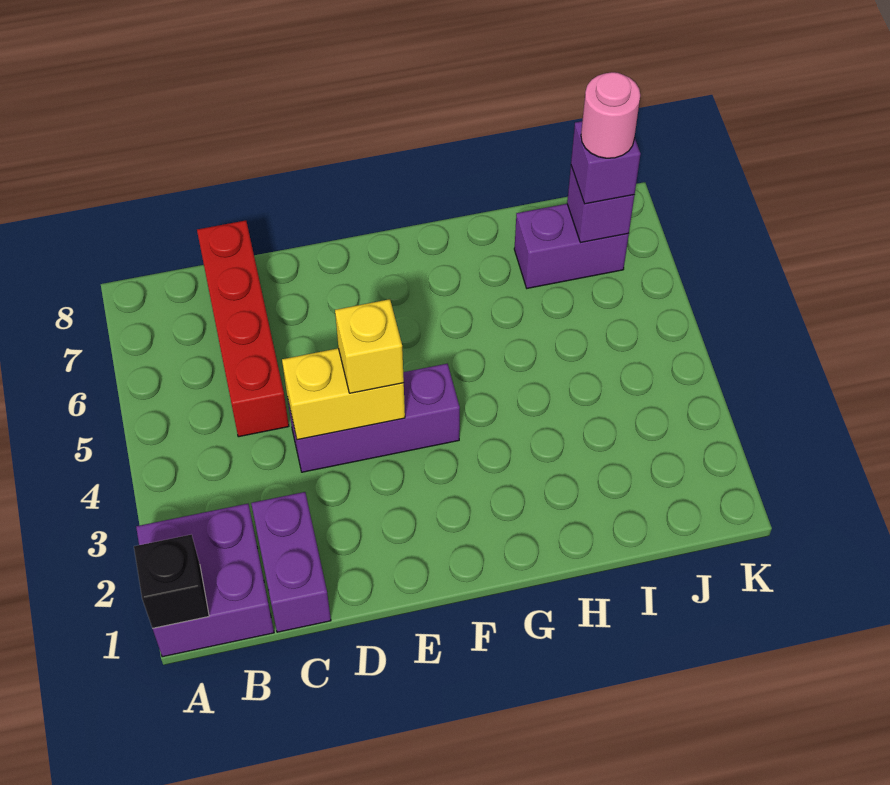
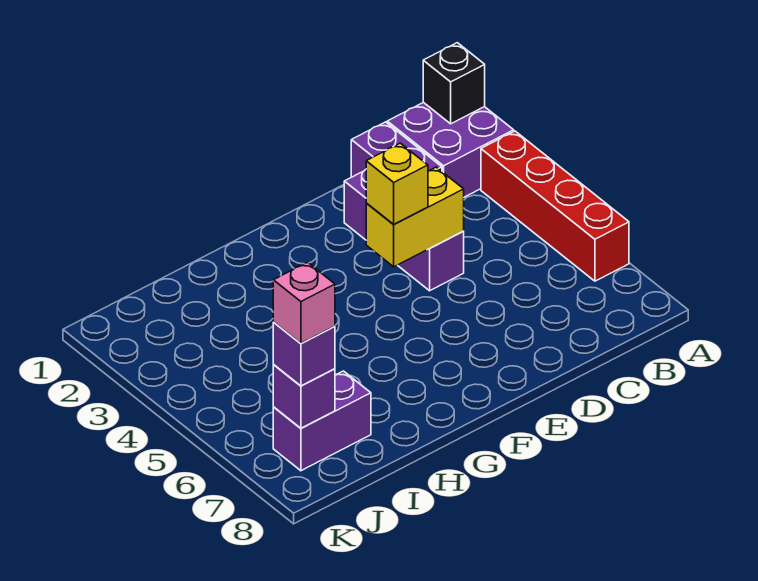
red brick C5:C8 level 1 -> red brick A3:A6 level 1
purple brick D4:F4 level 1 -> purple brick D2:D4 level 1
pink round brick J7 level 4 -> pink brick J7 level 4

